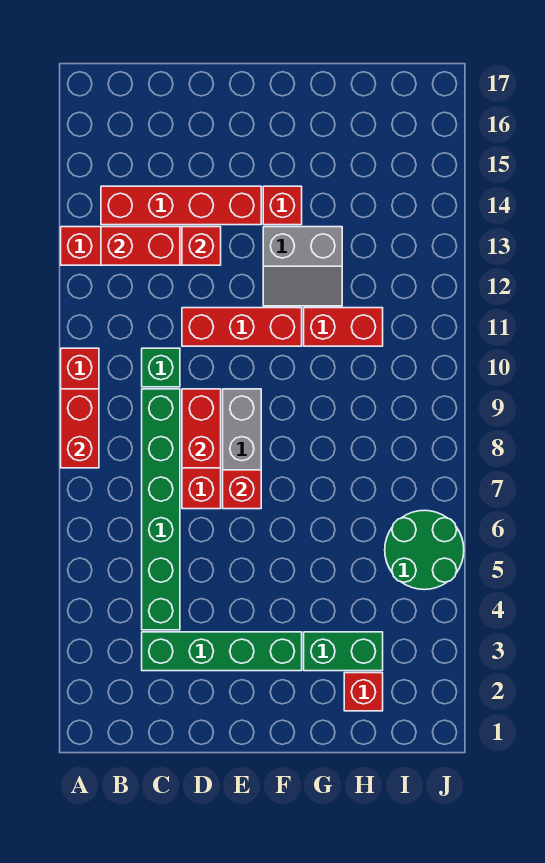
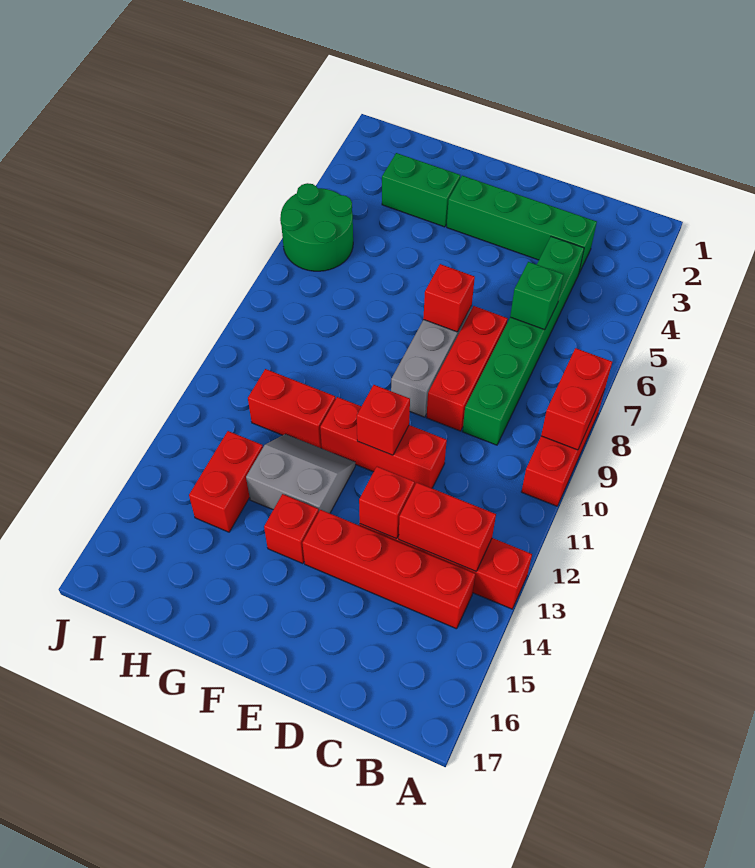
green brick C10 level 1 -> green brick C6 level 2
red brick D8:D9 level 2 -> red brick H13:H14 level 1
red brick H2 level 1 -> red brick E11 level 2

